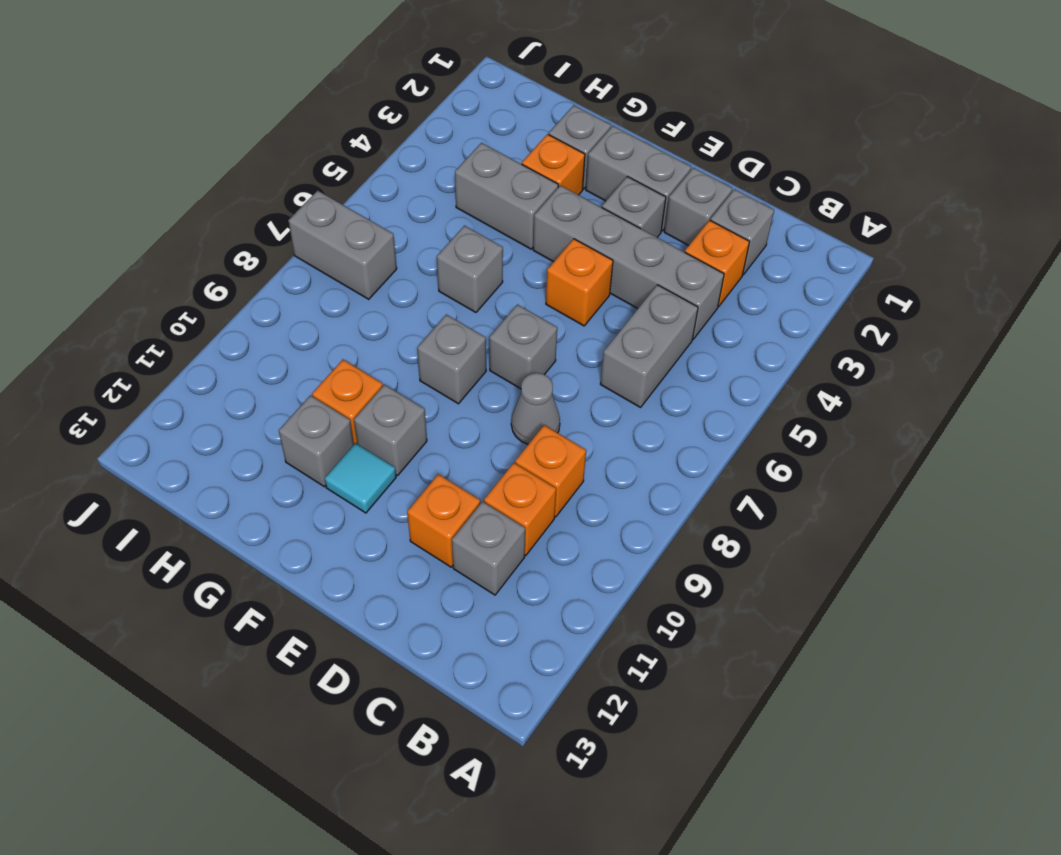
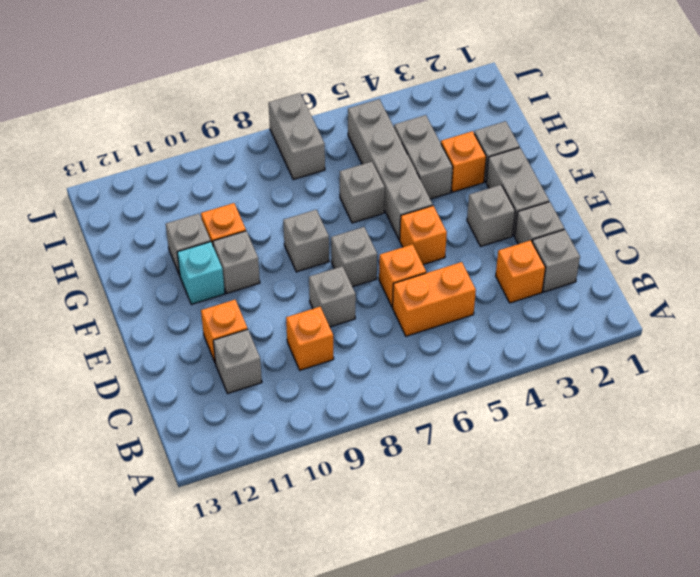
grey brick C4:F4 level 1 -> grey brick F5:I5 level 1
grey brick C5:C6 level 1 -> orange brick C5:C6 level 1
orange brick C10 level 1 -> orange brick D6 level 1
grey cone D8 level 1 -> grey brick D8 level 1
cyan tile F11 level 1 -> cyan brick F11 level 1

